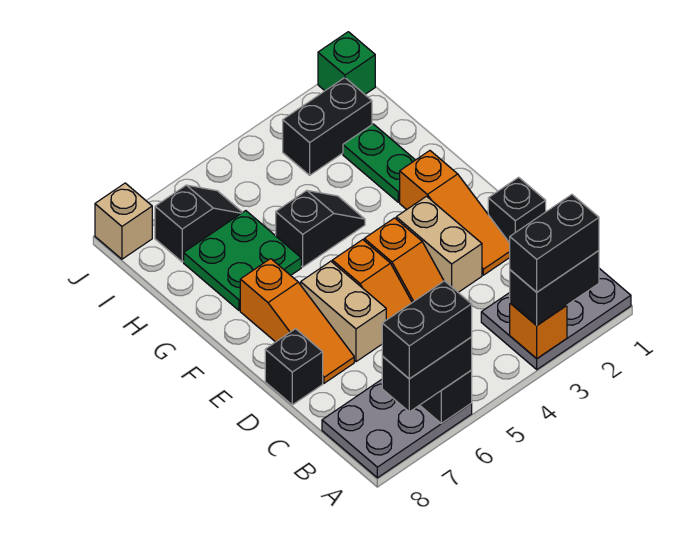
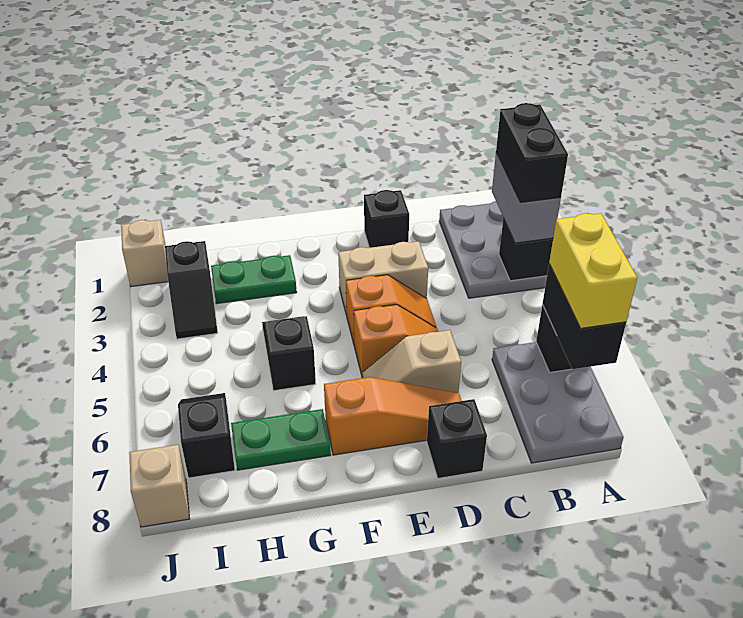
black brick A2:A3 level 3 -> grey brick A2:A3 level 3
orange brick A3 level 2 -> black brick A3 level 2
black brick A6:A7 level 4 -> yellow brick A6:A7 level 4
orange slope D2:F2 level 1 top F -> none
tan brick D6:E6 level 1 -> tan slope D6:E6 level 1 top D
green plate G6:H7 level 1 -> green plate G7:H7 level 1
black brick I2:I3 level 1 -> black slope I2:I3 level 1 top 2
green brick J1 level 1 -> tan brick J1 level 1

